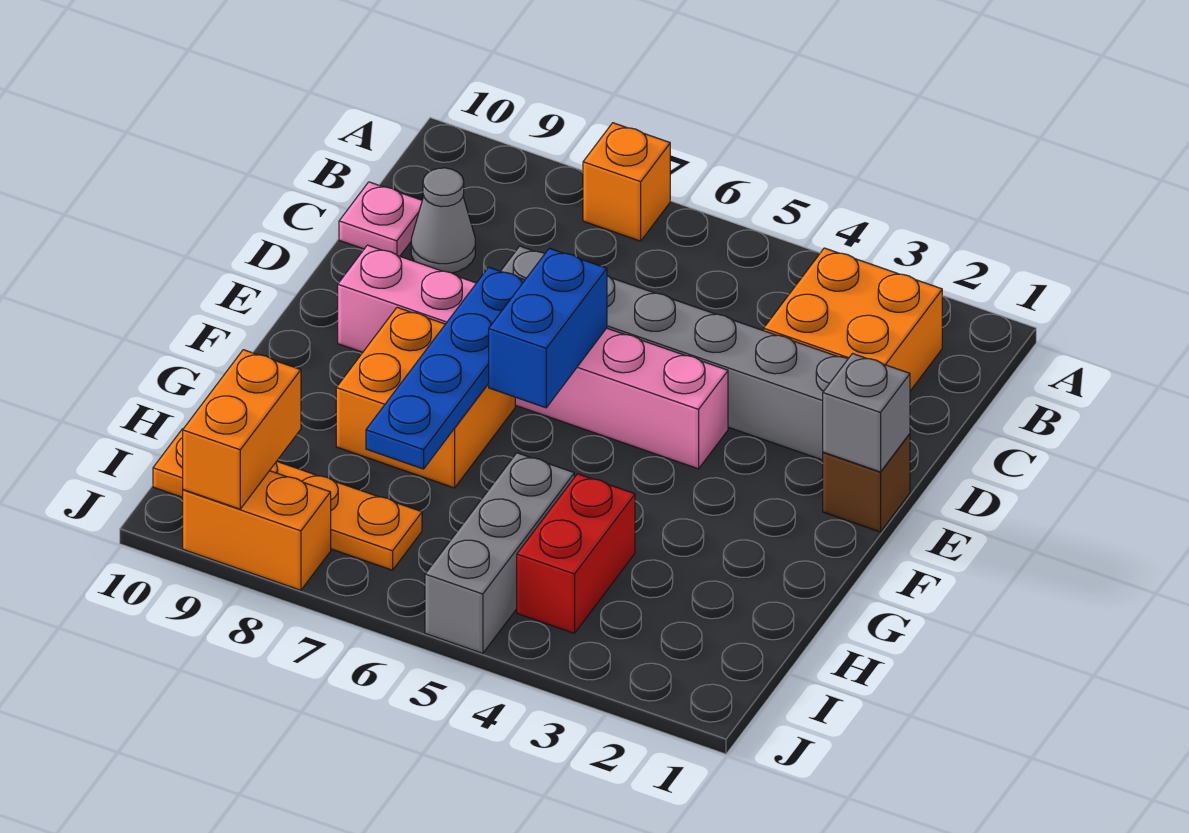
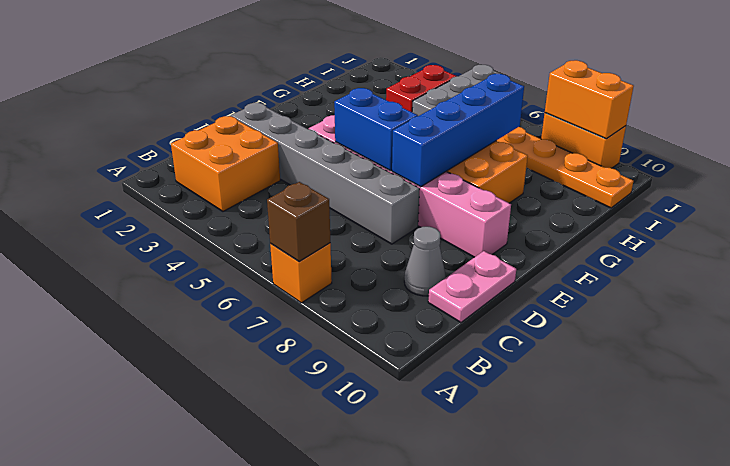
pink plate C10 level 1 -> pink plate C10:D10 level 1
brown brick E1 level 1 -> brown brick A7 level 2
grey brick E1 level 2 -> none
blue brick E6:F6 level 2 -> blue brick E5:E6 level 2
blue plate E7:H7 level 2 -> blue brick E7:H7 level 2
orange brick I9:J9 level 2 -> orange brick J8:J9 level 2

